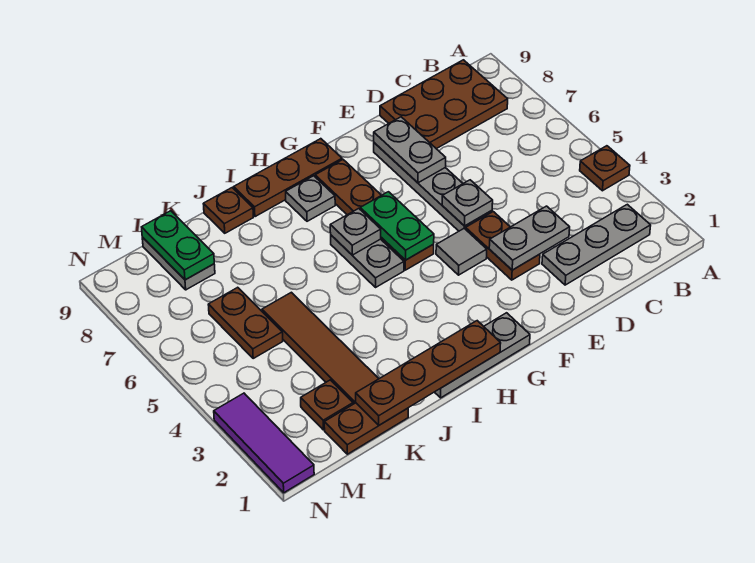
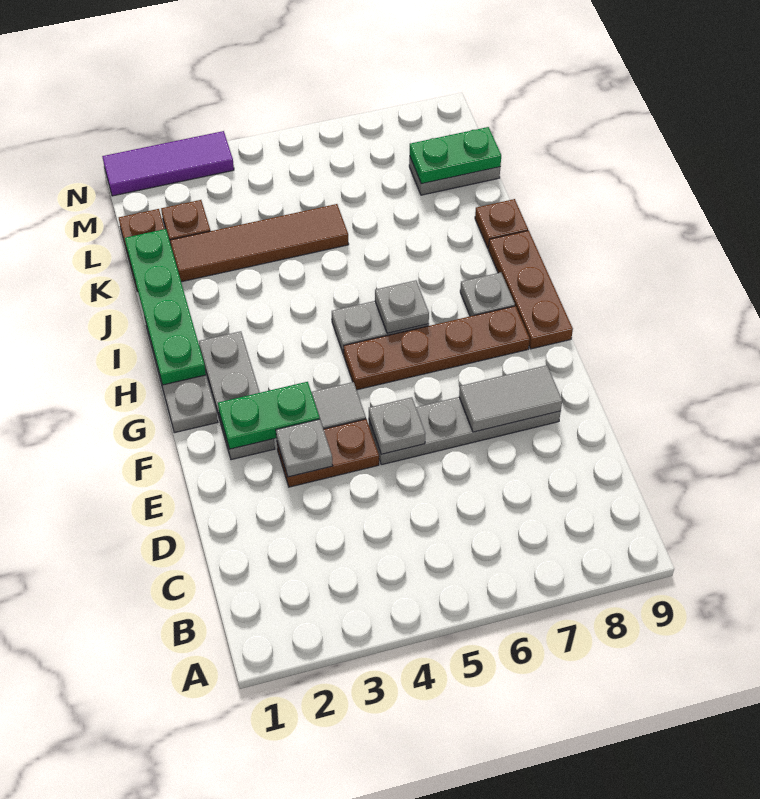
brown plate A4 level 1 -> none
grey plate B2:D2 level 1 -> grey plate F2:H2 level 1
brown plate B8:D9 level 1 -> none
grey plate D3:E3 level 2 -> grey plate E3 level 2
grey plate E7:E8 level 2 -> grey tile E7:E8 level 2
green plate G5:G6 level 2 -> green plate F2:F3 level 2
brown plate H1:K1 level 2 -> green plate H1:K1 level 2
brown plate L5:L6 level 1 -> none

